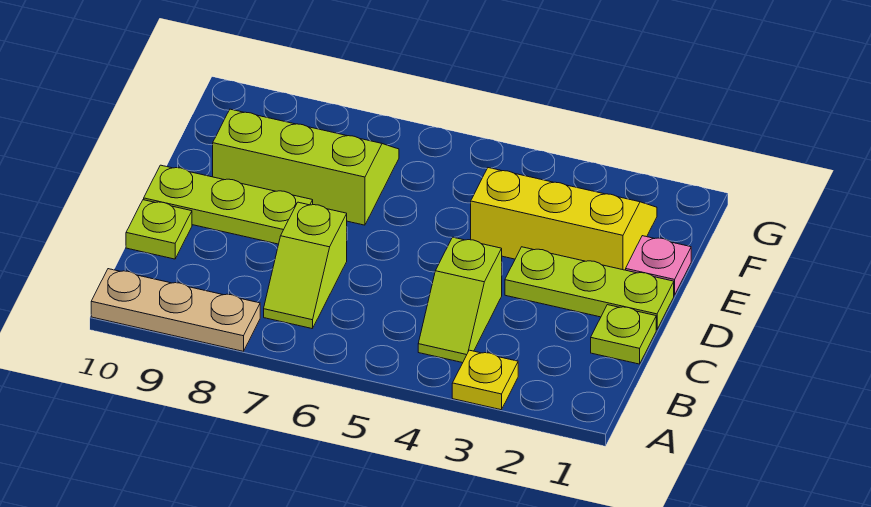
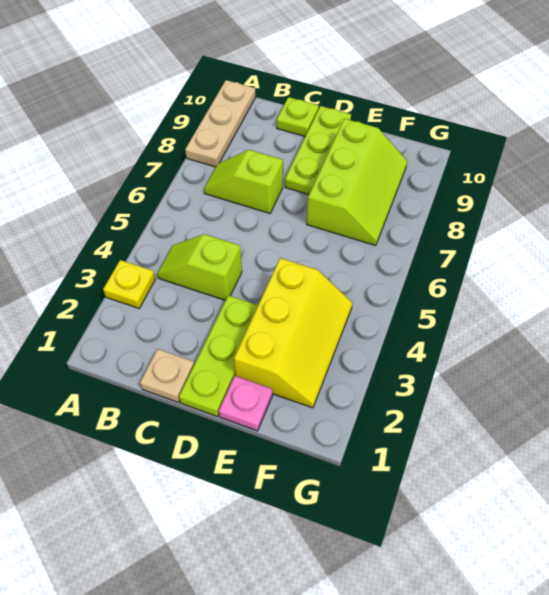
lime plate C1 level 1 -> tan plate C1 level 1

